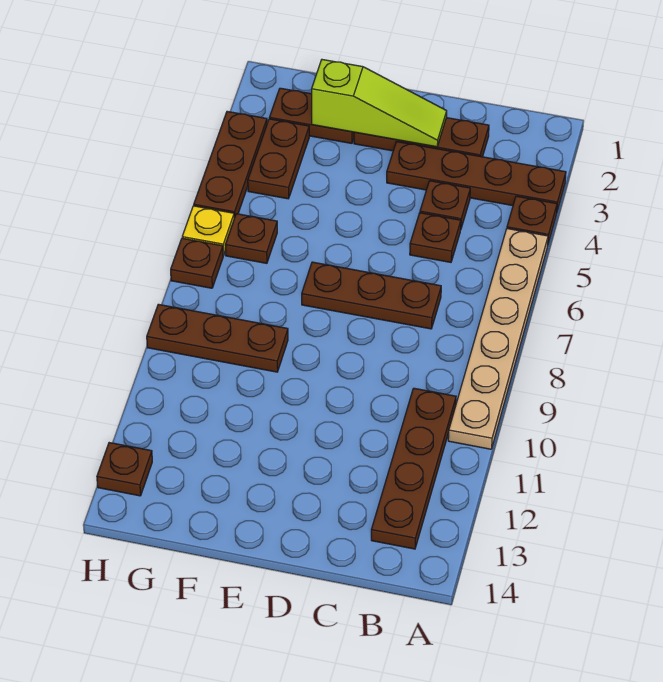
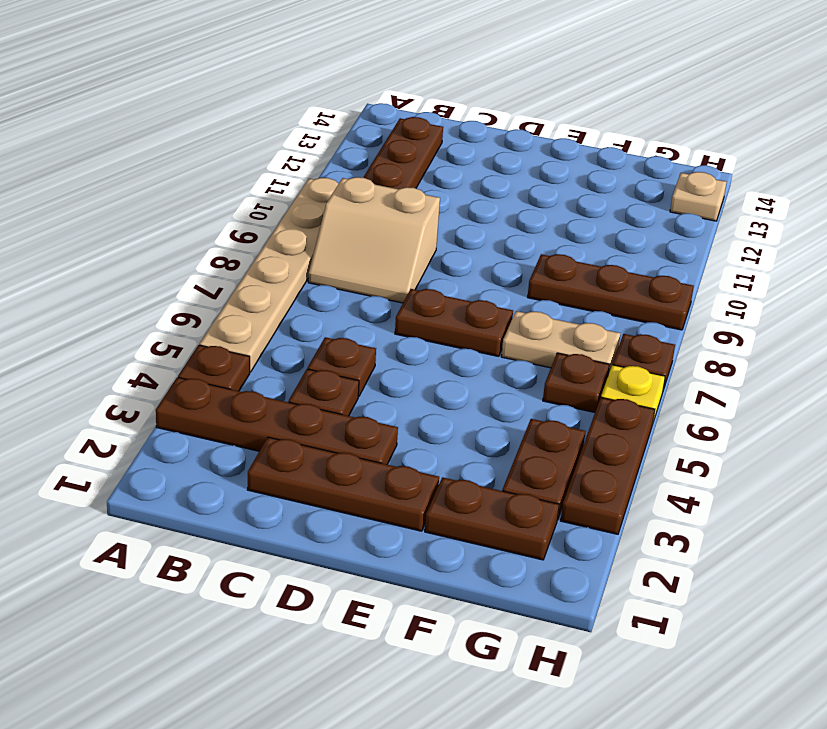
none -> tan slope B8:C9 level 1 top 9
brown plate C7:E7 level 1 -> brown plate D7:E7 level 1
lime slope D2:F2 level 2 top F -> none
none -> tan plate F7:G7 level 1
brown plate H13 level 1 -> tan plate H13 level 1

